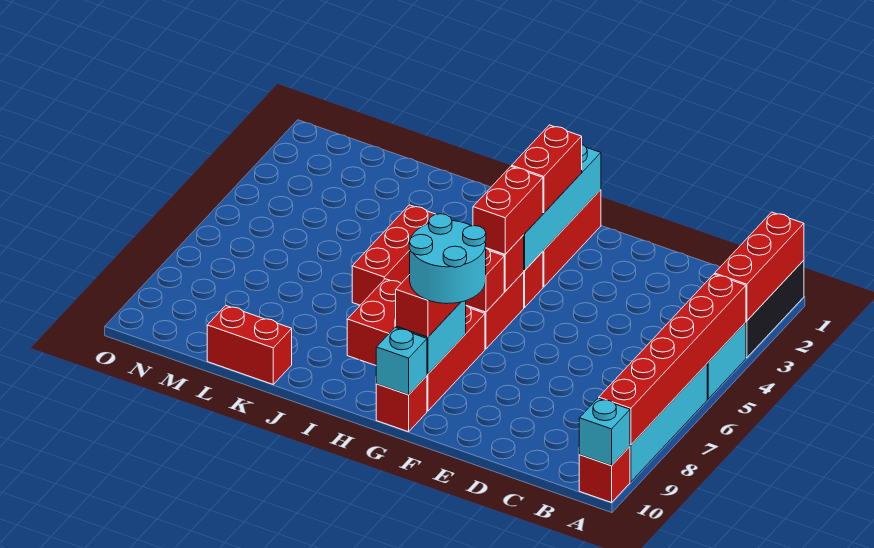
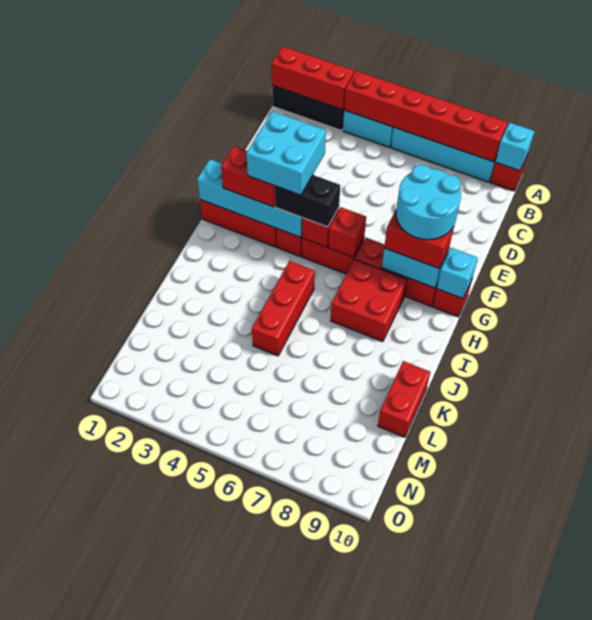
none -> cyan brick F3:G4 level 4
red brick G4:G5 level 3 -> black brick G4:G5 level 3
red brick J4:J6 level 1 -> red brick I5:K5 level 1

